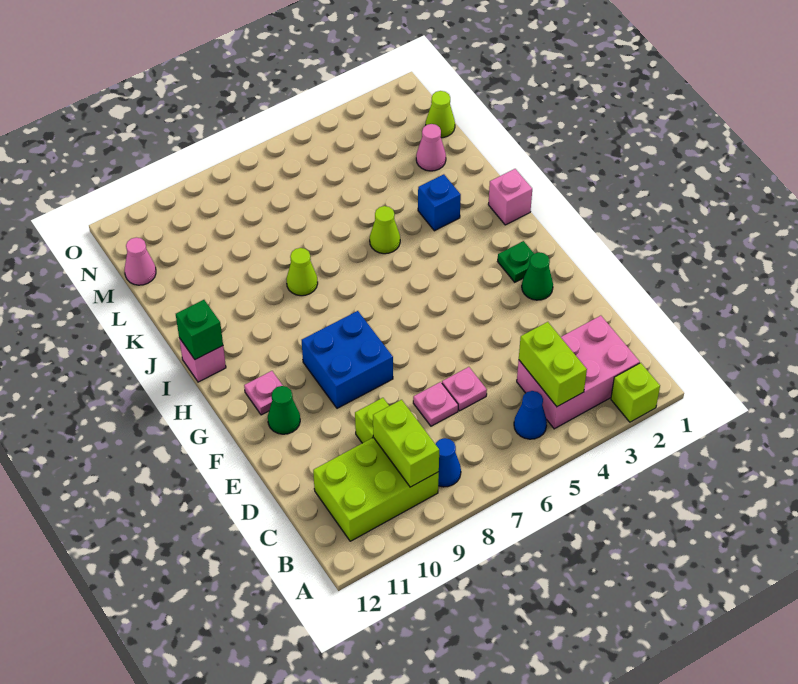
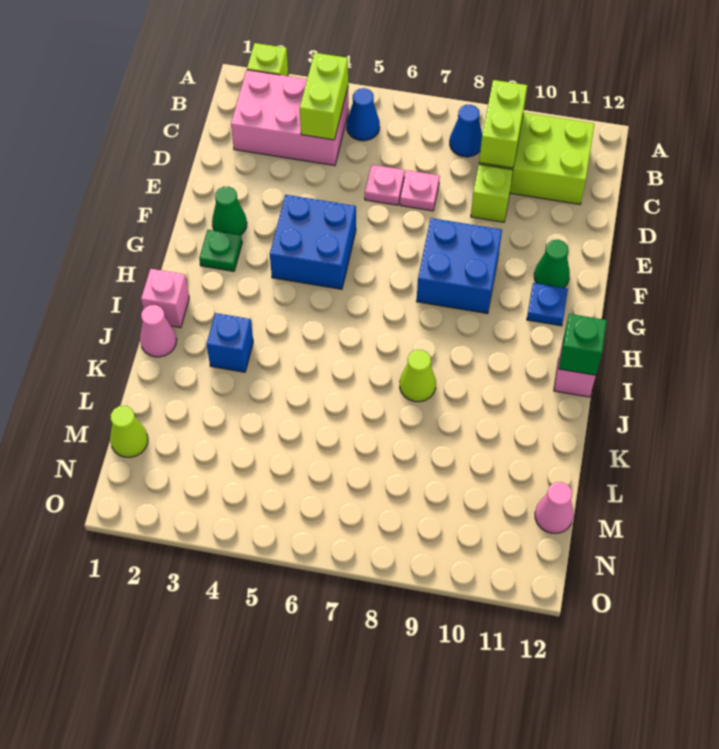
none -> blue brick F4:G5 level 1
pink plate G11 level 1 -> blue plate G11 level 1
lime cone J5 level 1 -> none
pink cone L2 level 1 -> pink cone J1 level 1

